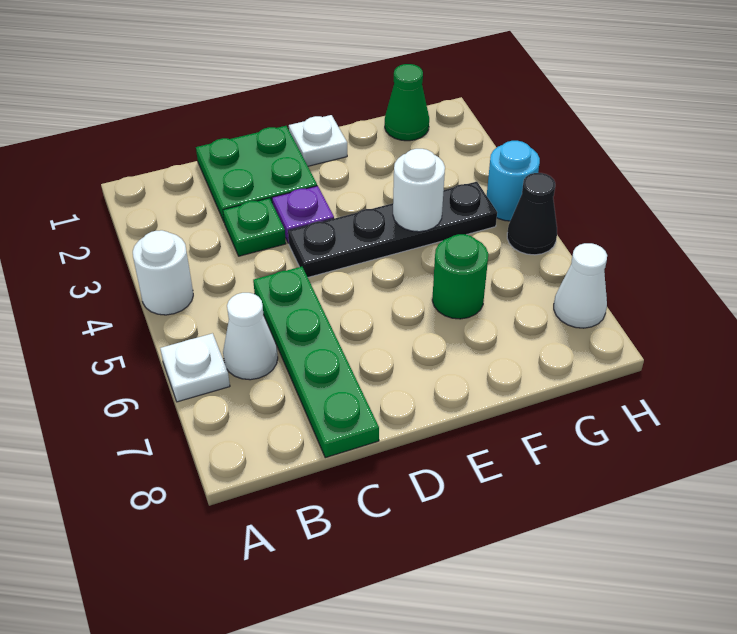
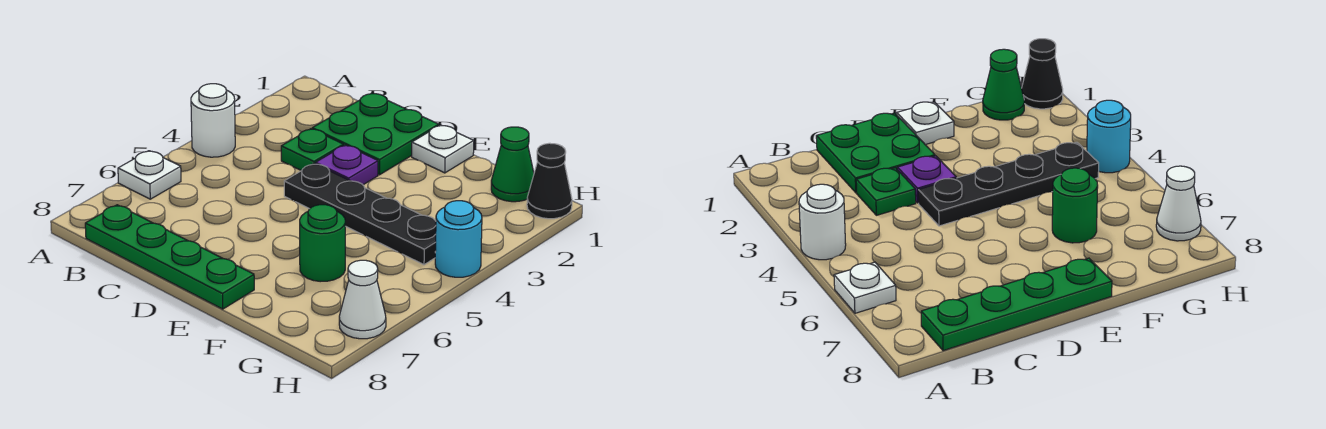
white cone B6 level 1 -> none
green plate C5:C8 level 1 -> green plate B8:E8 level 1
white round brick F4 level 2 -> none
black cone H5 level 1 -> black cone H1 level 1

